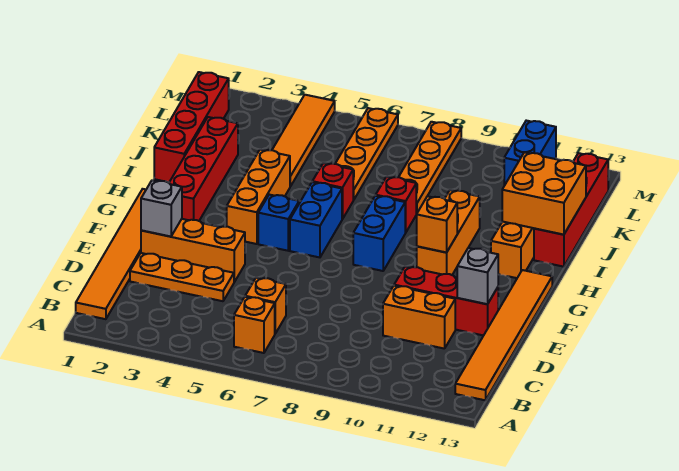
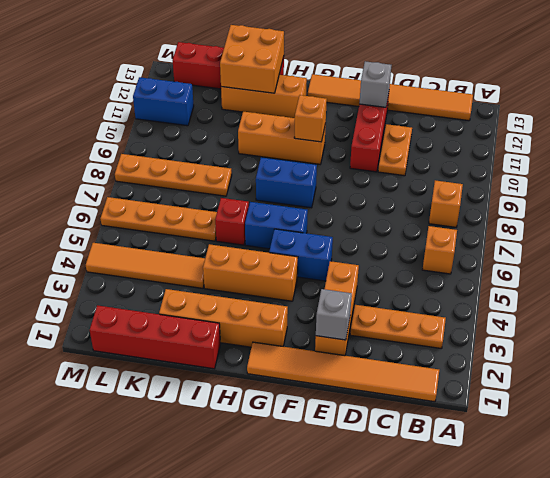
orange brick C6 level 1 -> orange brick B8 level 1
orange plate D2:D4 level 1 -> orange plate B3:D3 level 1
orange brick D10:D11 level 1 -> orange plate D10:D11 level 1
red brick G2:J2 level 1 -> orange brick G2:J2 level 1
blue brick G5 level 1 -> blue brick F5:G5 level 1
red brick I8 level 1 -> none

